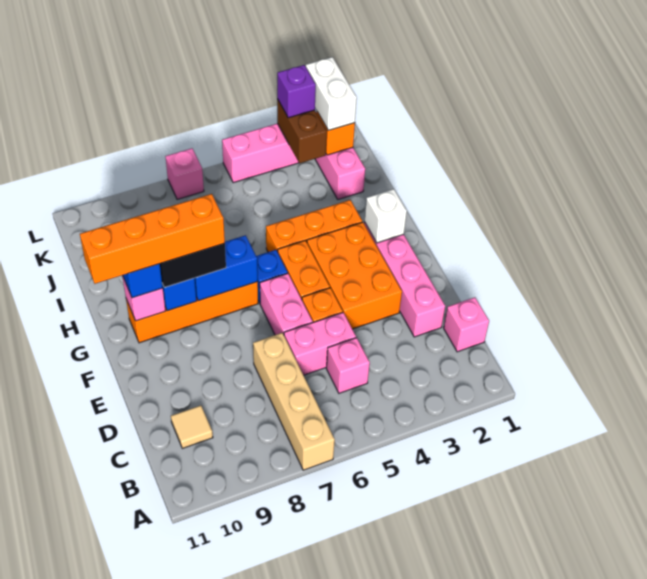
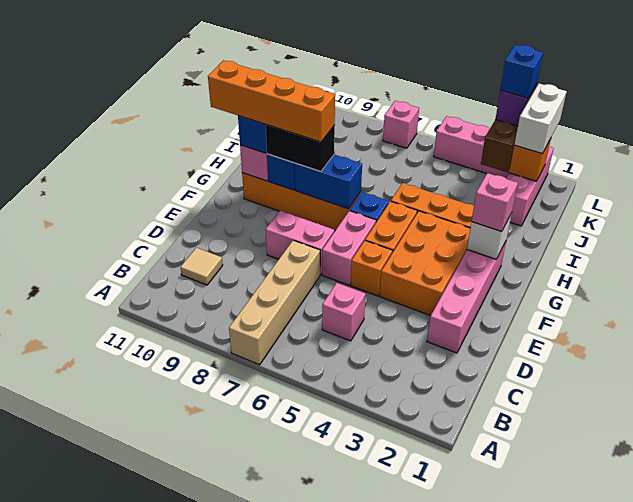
pink brick C1 level 1 -> pink brick G2 level 3
pink brick D5:D6 level 1 -> pink brick E7:E8 level 1
none -> blue brick L3 level 4

